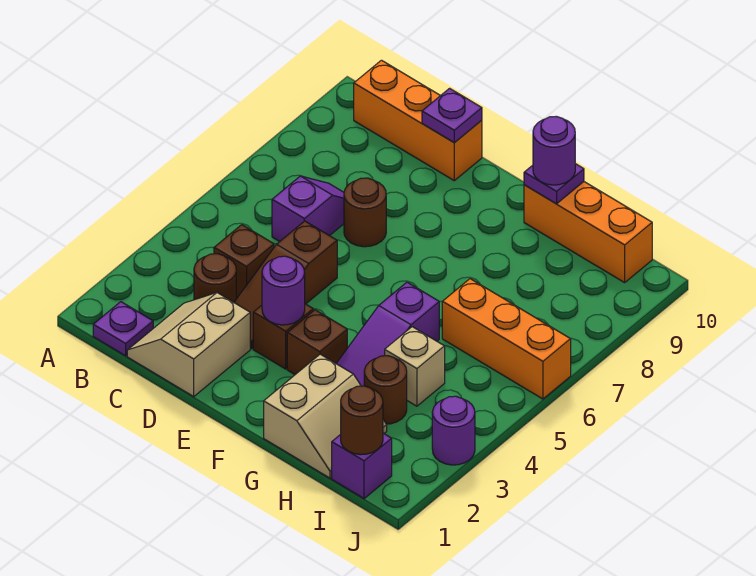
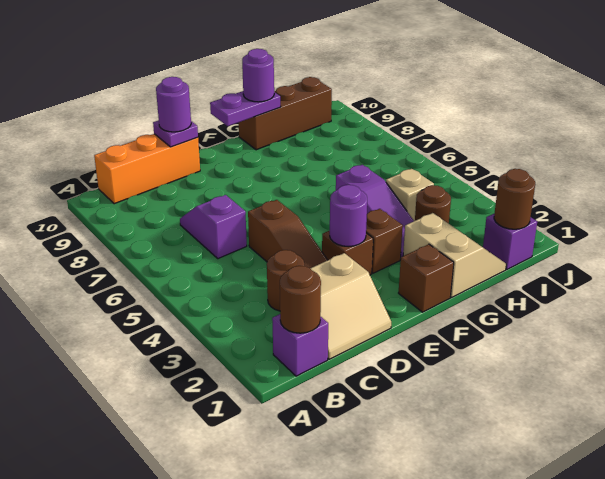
purple plate B1 level 1 -> purple brick B1 level 1
tan slope C1:D2 level 1 top D -> tan slope C1:D2 level 1 top 2
brown brick C4 level 1 -> brown brick F1 level 1
brown round brick D7 level 1 -> brown round brick B1 level 2
orange brick G10:I10 level 1 -> brown brick G10:I10 level 1
purple plate G10 level 2 -> purple plate F10:G10 level 2
orange brick H6:J6 level 1 -> none
purple round brick J3 level 1 -> purple round brick D10 level 3

